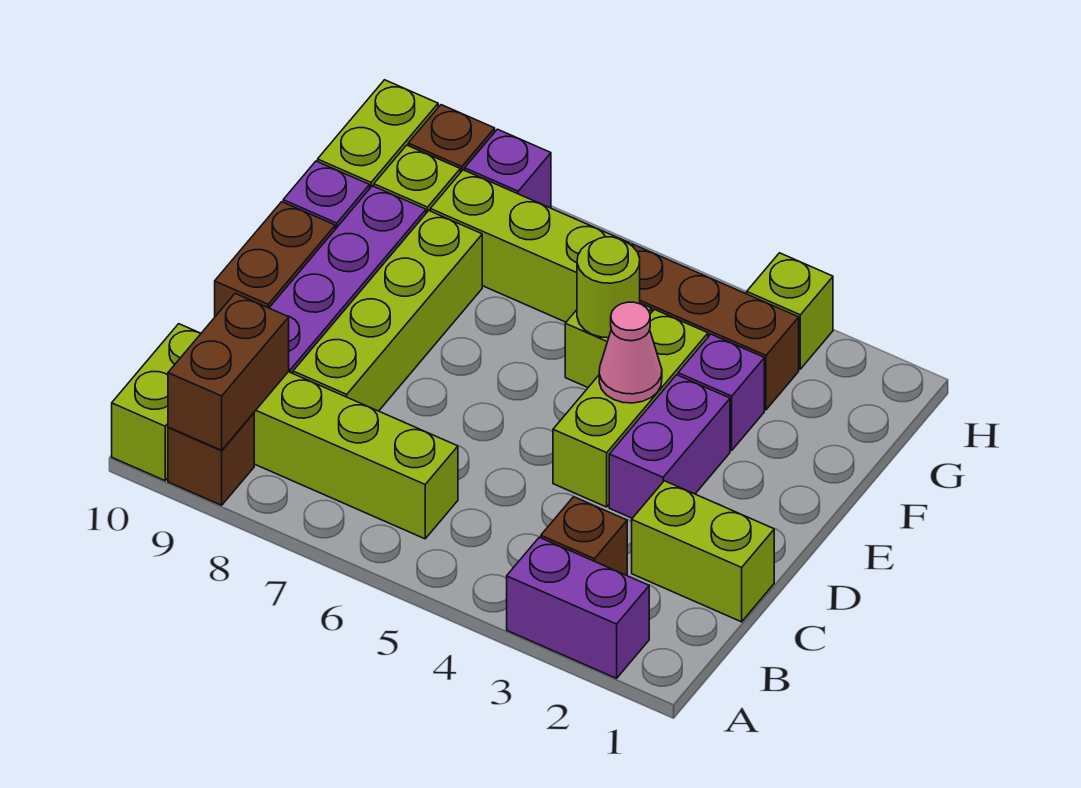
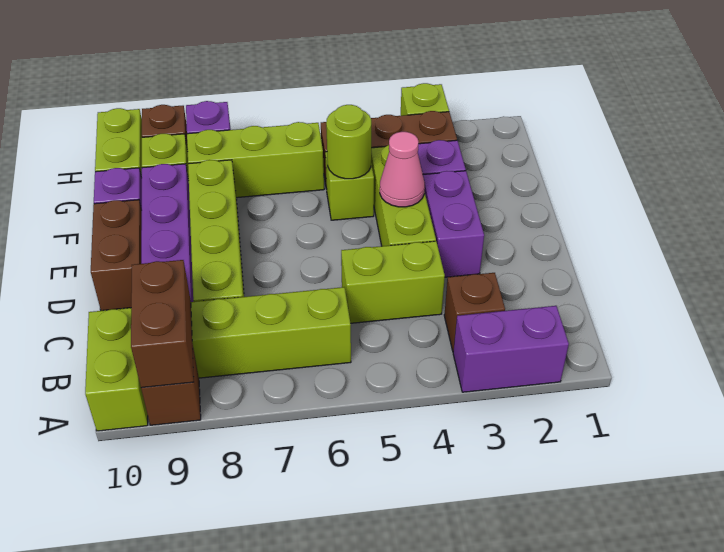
lime brick C1:C2 level 1 -> lime brick C4:C5 level 1

